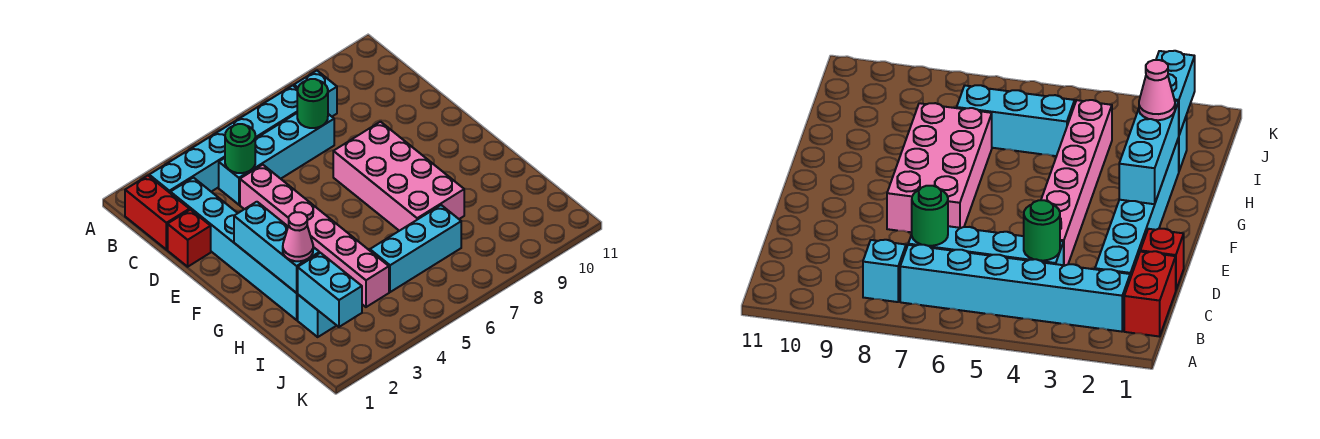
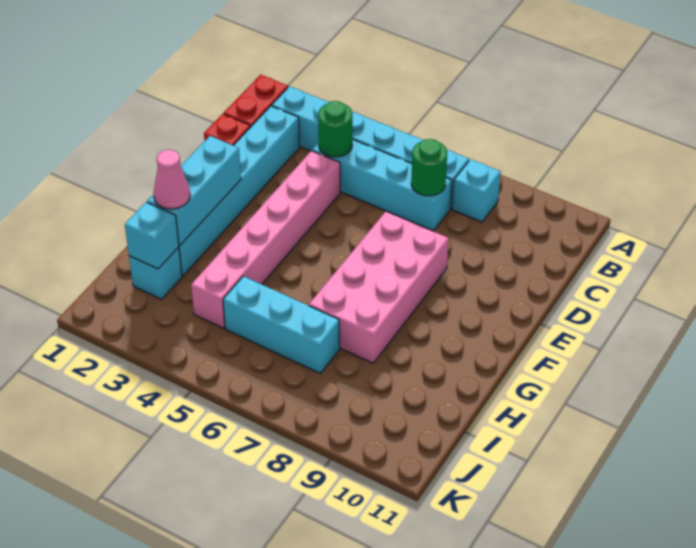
cyan brick I2:J2 level 2 -> cyan brick I2 level 2

